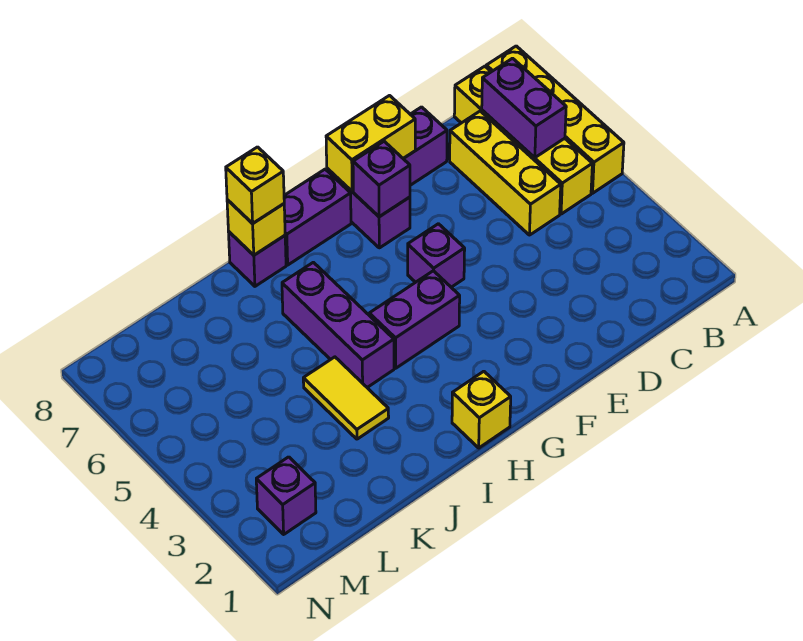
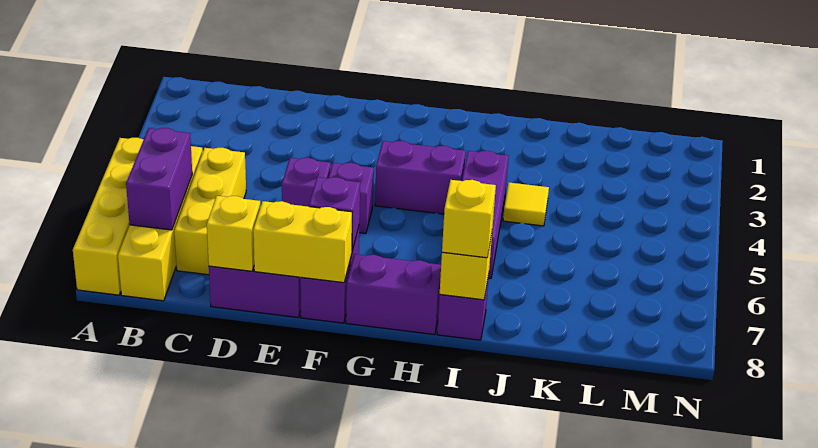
yellow brick H1 level 1 -> yellow brick D8 level 2
yellow tile J3:J4 level 1 -> yellow tile J4 level 1
purple brick M2 level 1 -> purple brick E5 level 1

